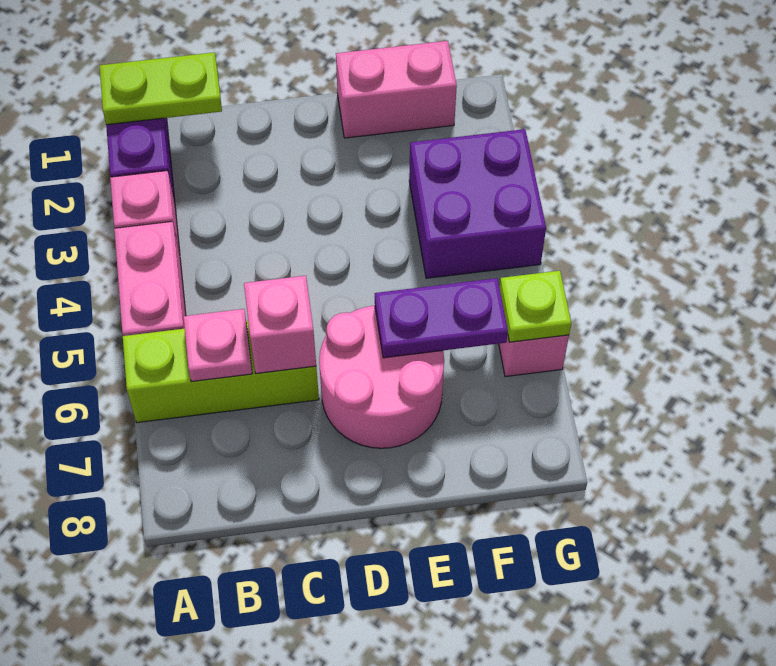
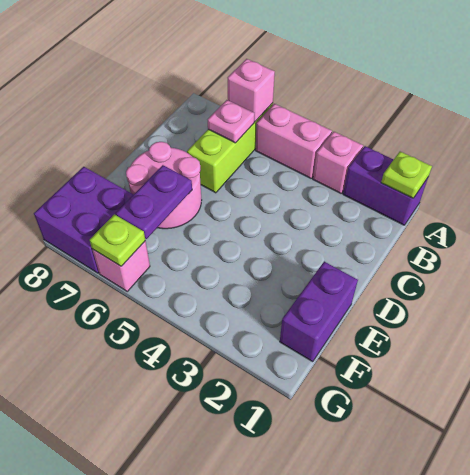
lime plate A1:B1 level 2 -> lime plate A1 level 2
pink brick C6 level 2 -> pink brick A6 level 2
pink brick E1:F1 level 1 -> purple brick E1:F1 level 1
purple brick F3:G4 level 1 -> purple brick F7:G8 level 1

